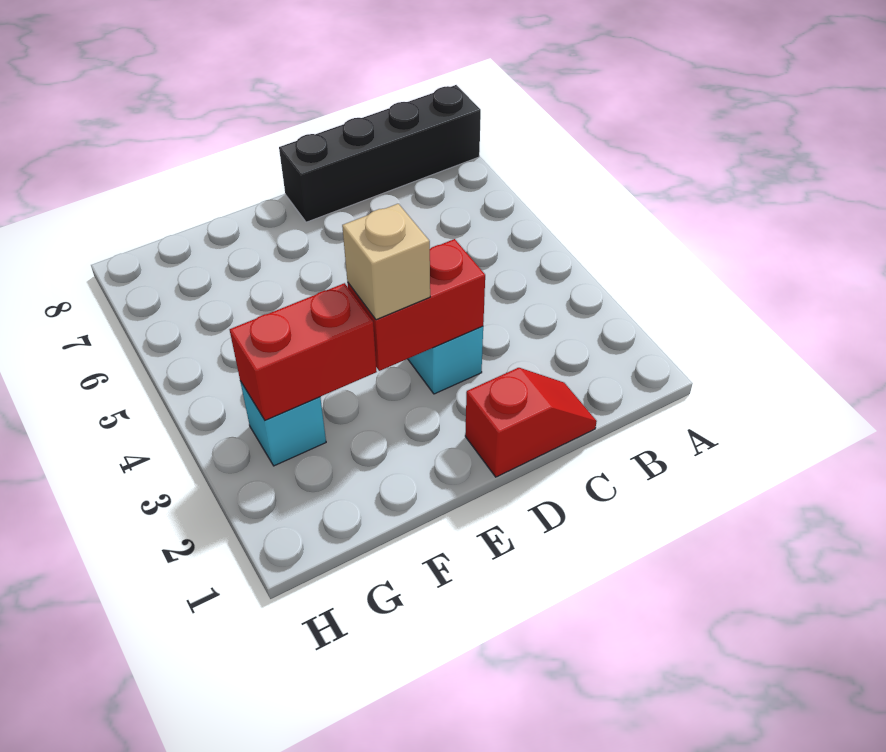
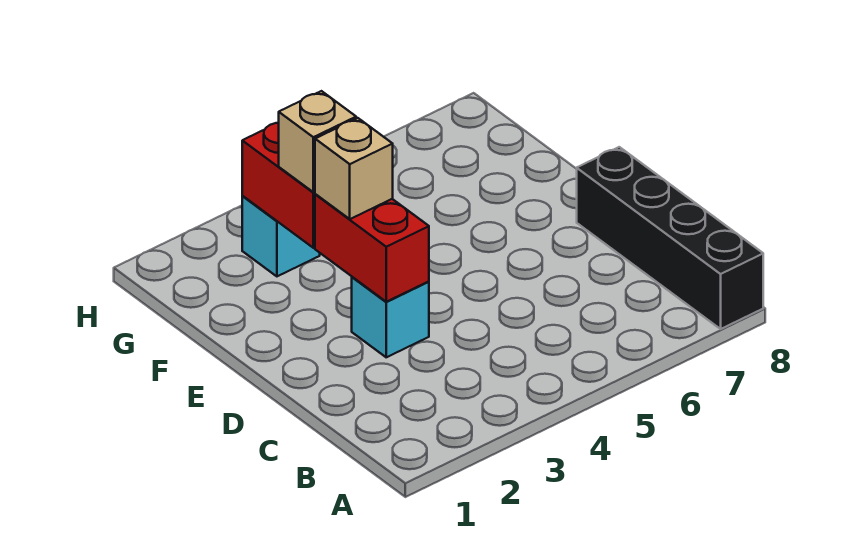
red slope C1:D1 level 1 top D -> none
none -> tan brick F3 level 3

